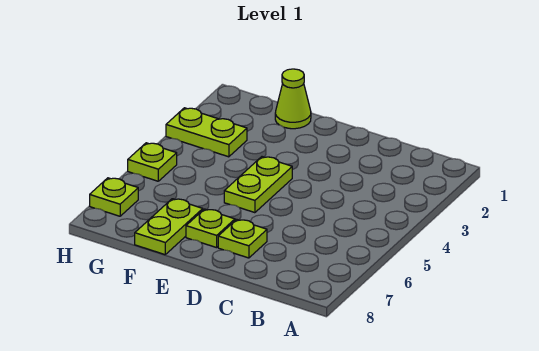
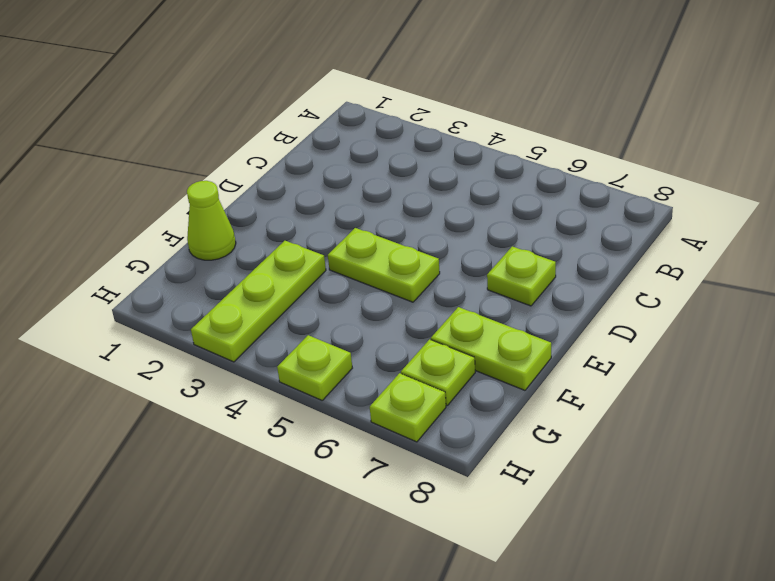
lime plate E7 level 1 -> lime plate G7 level 1
lime plate G3:H3 level 1 -> lime plate F3:H3 level 1

